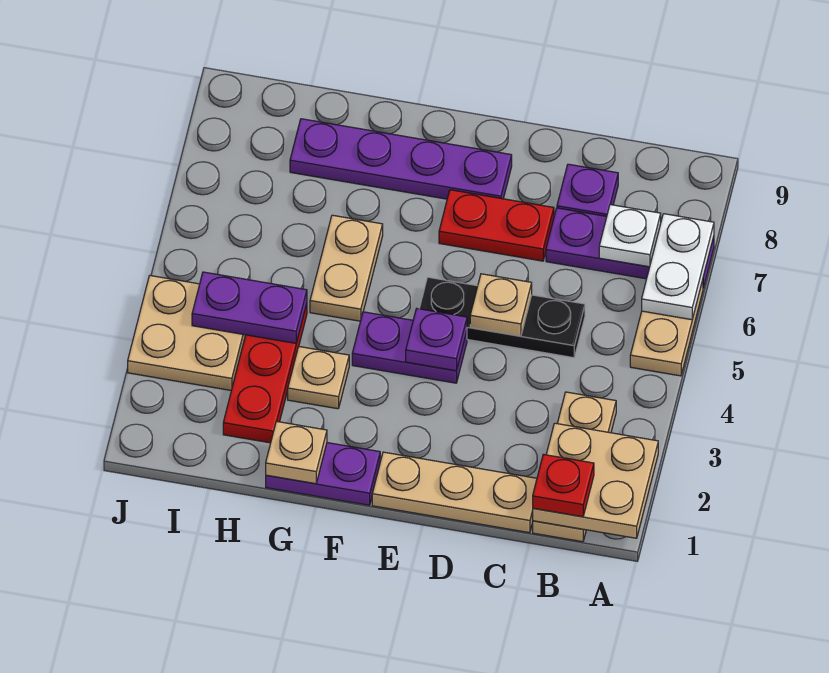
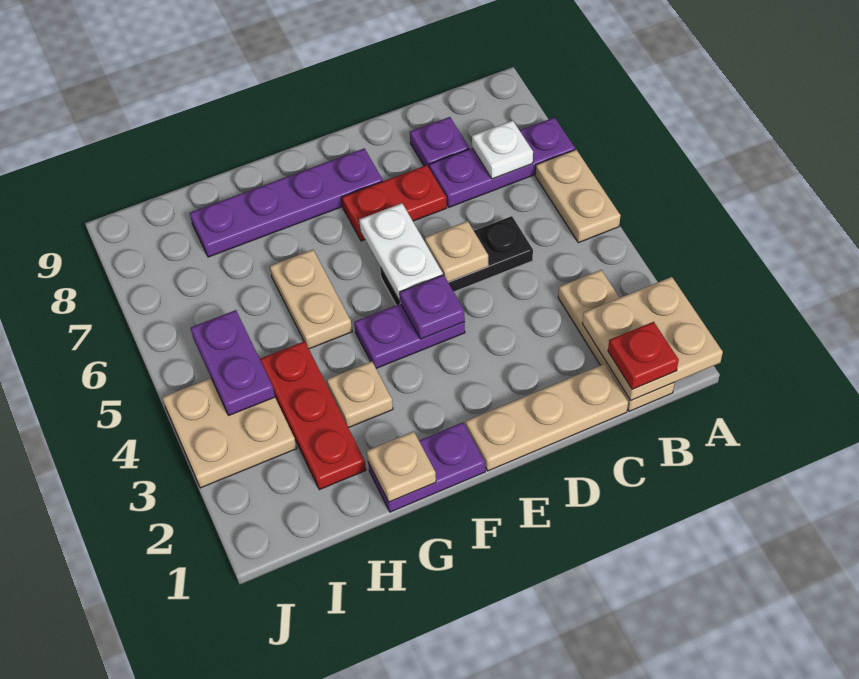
white plate A6:A7 level 2 -> white plate E5:E6 level 2
purple plate H4:I4 level 2 -> purple plate I4:I5 level 2

